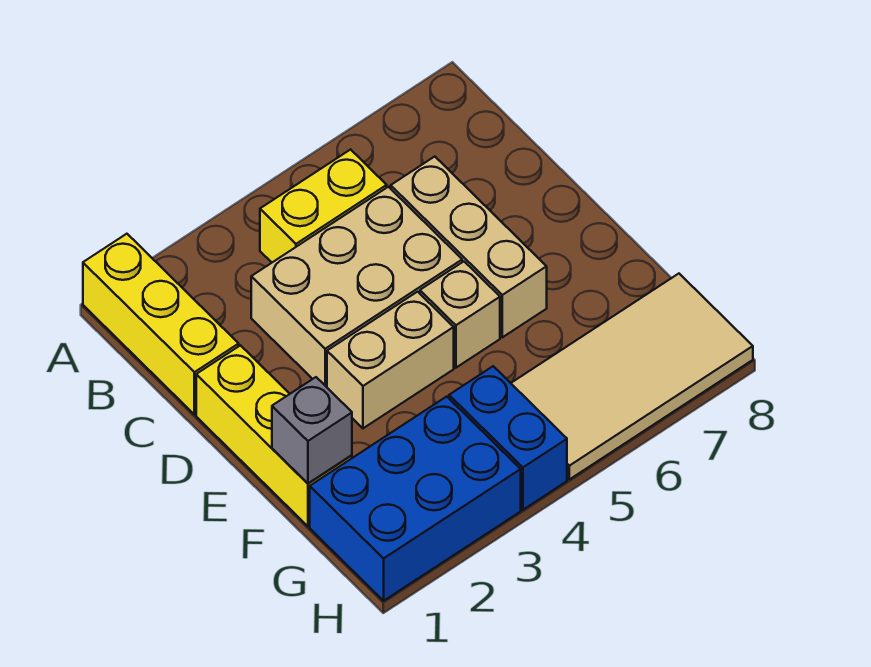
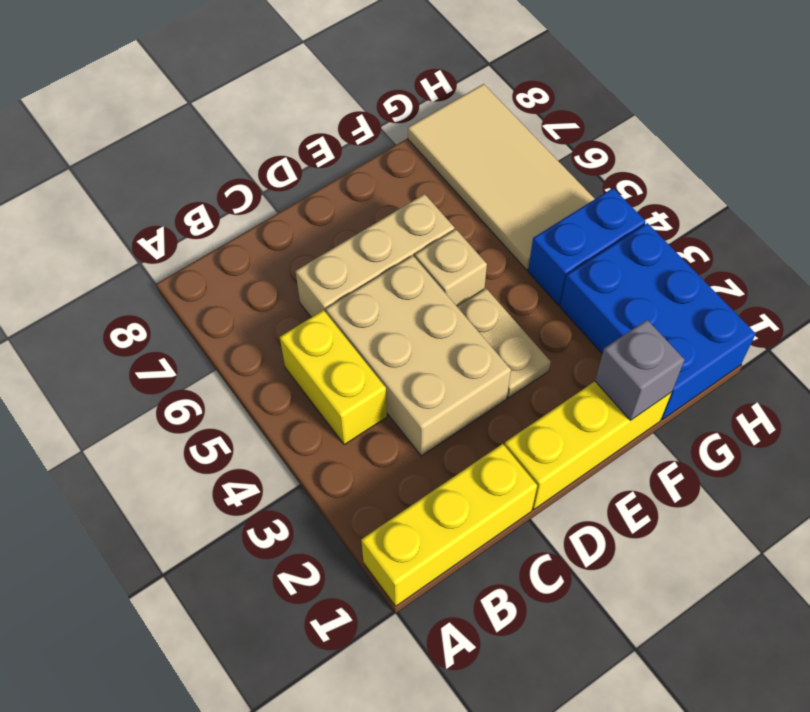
tan brick E3:E4 level 1 -> tan plate E3:E4 level 1

